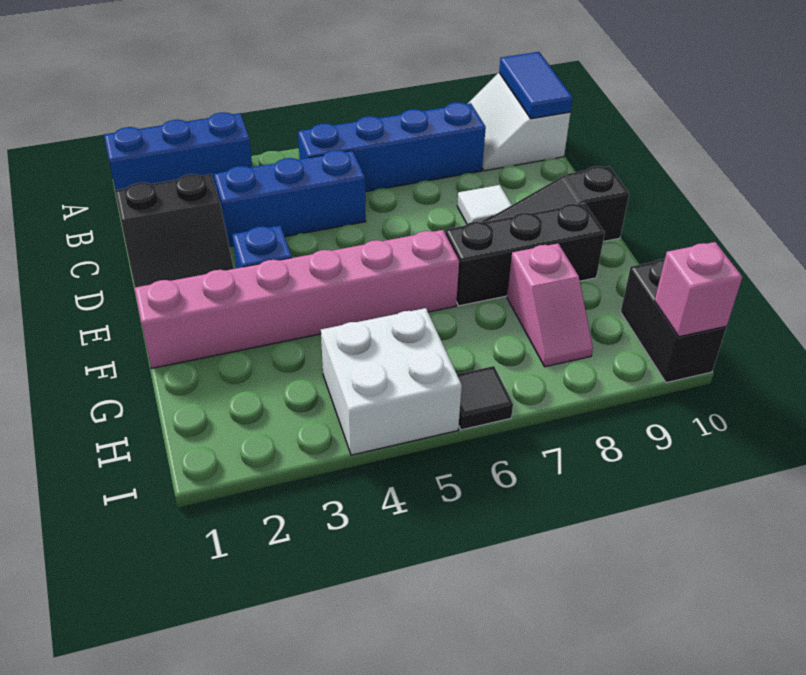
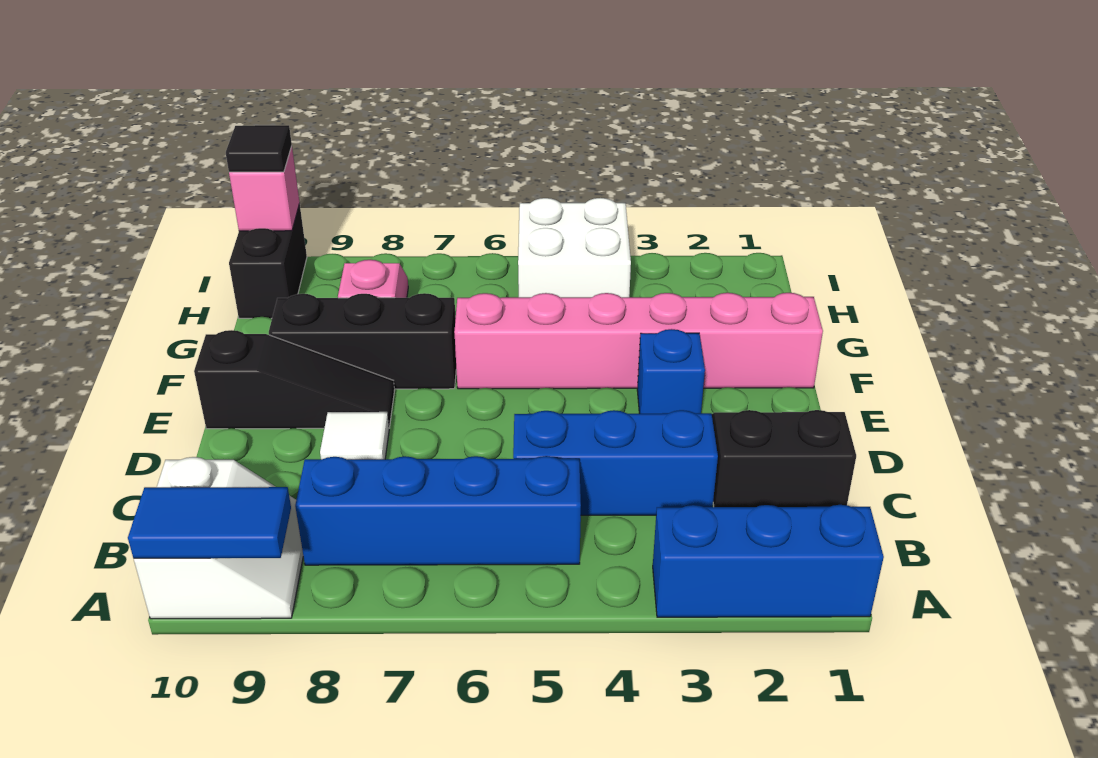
blue tile A10:B10 level 2 -> blue tile A9:A10 level 2
black tile I6 level 1 -> black tile I10 level 3

